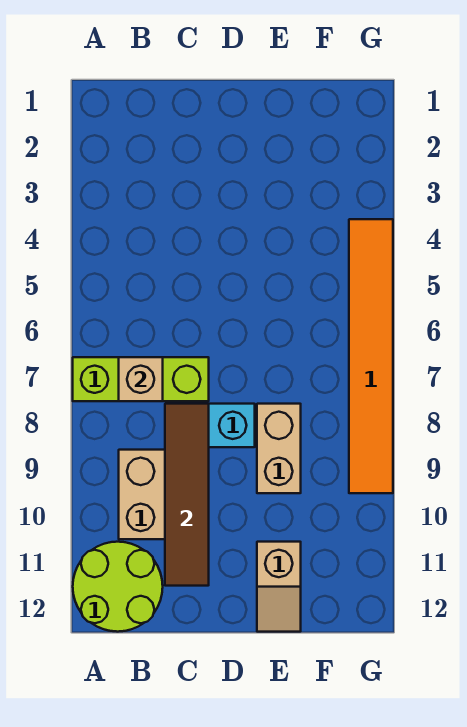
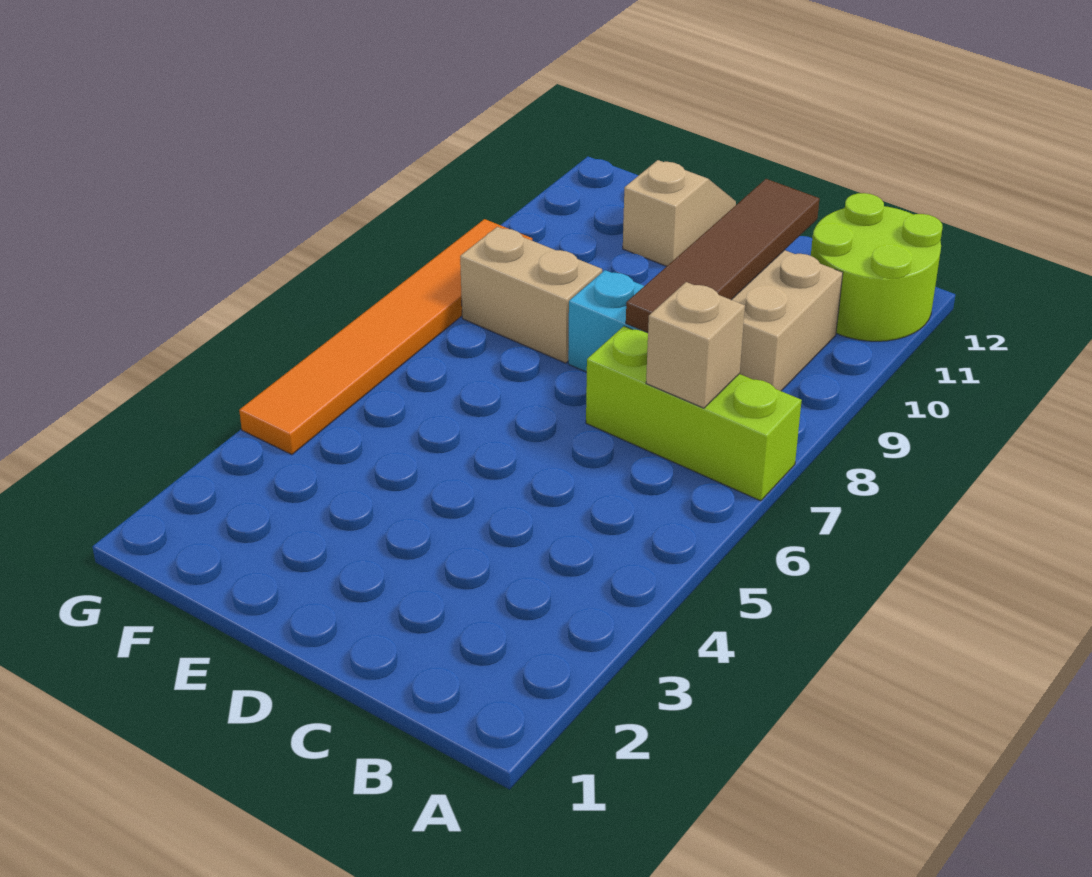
tan brick E8:E9 level 1 -> tan brick E8:F8 level 1

